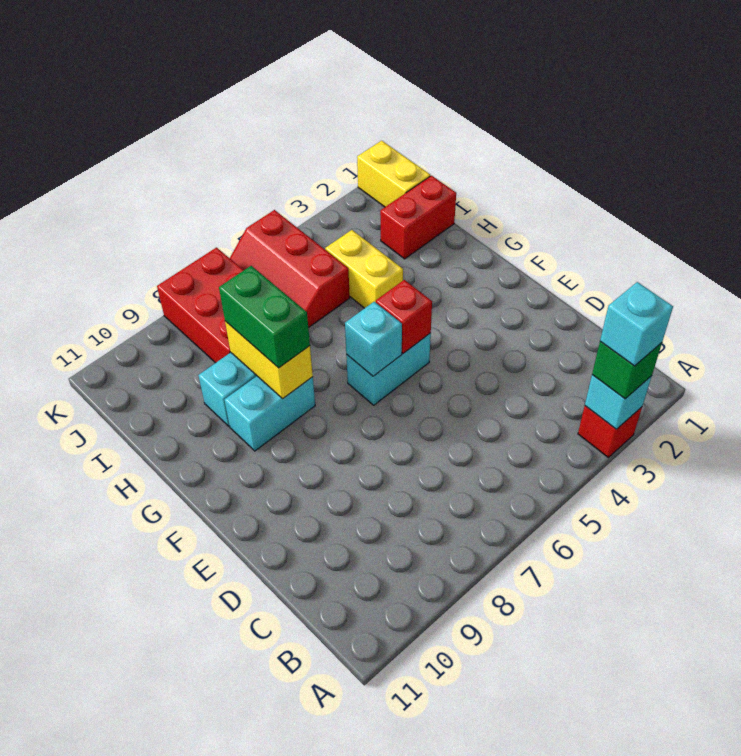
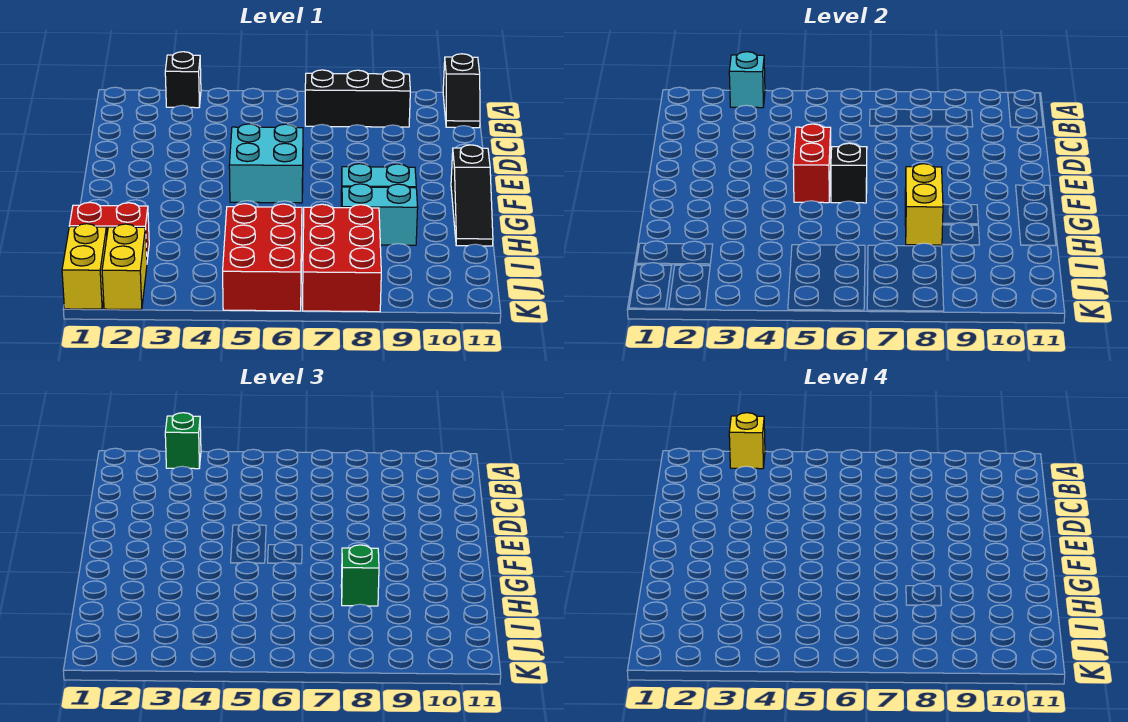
red brick A3 level 1 -> black brick A3 level 1
cyan brick A3 level 4 -> yellow brick A3 level 4
none -> black slope A11:B11 level 1 top A
none -> black brick B7:B9 level 1
cyan brick F5:F6 level 1 -> cyan brick E5:F6 level 1
red brick F5 level 2 -> red brick E5:F5 level 2
cyan brick F6 level 2 -> black brick F6 level 2
none -> black slope F11:H11 level 1 top F
green brick G8:H8 level 3 -> green brick H8 level 3
yellow brick H4:I4 level 1 -> yellow brick J2:K2 level 1
red slope I5:K6 level 1 top 5 -> red brick I5:K6 level 1

